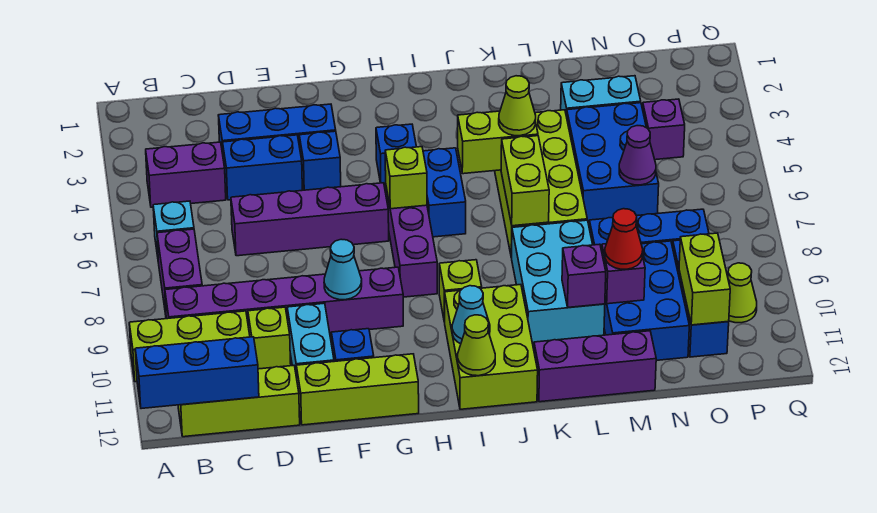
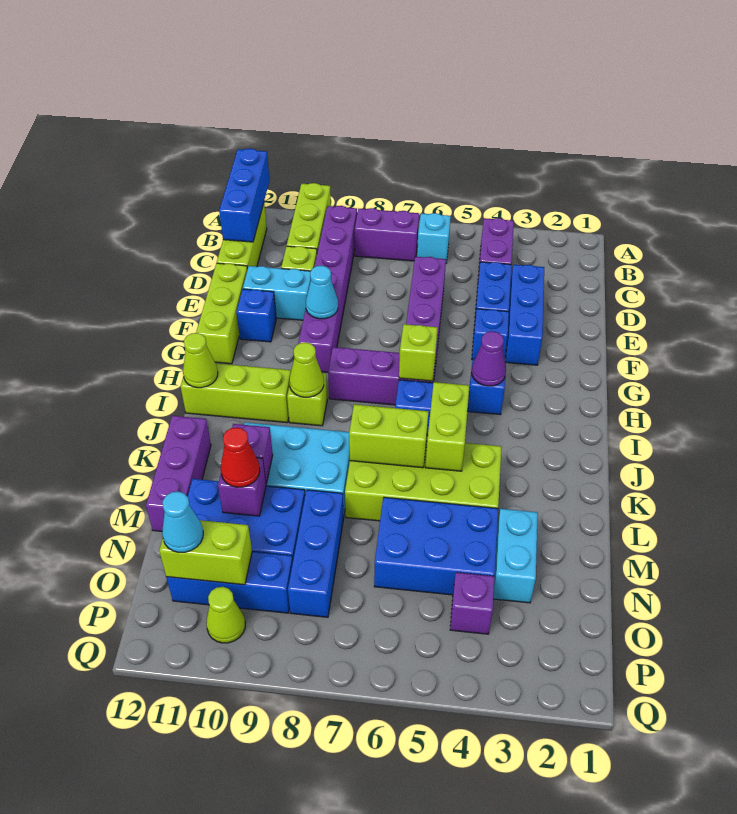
lime brick I10:J12 level 1 -> lime brick I10:I12 level 1
cyan cone I11 level 2 -> cyan cone O11 level 3
lime cone K5 level 3 -> lime cone I9 level 2
purple cone N6 level 2 -> purple cone H4 level 2

